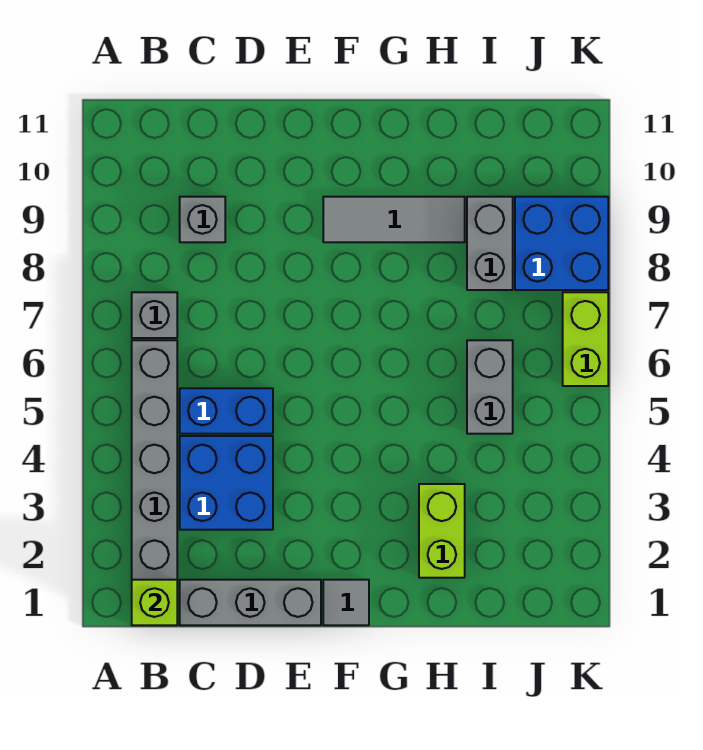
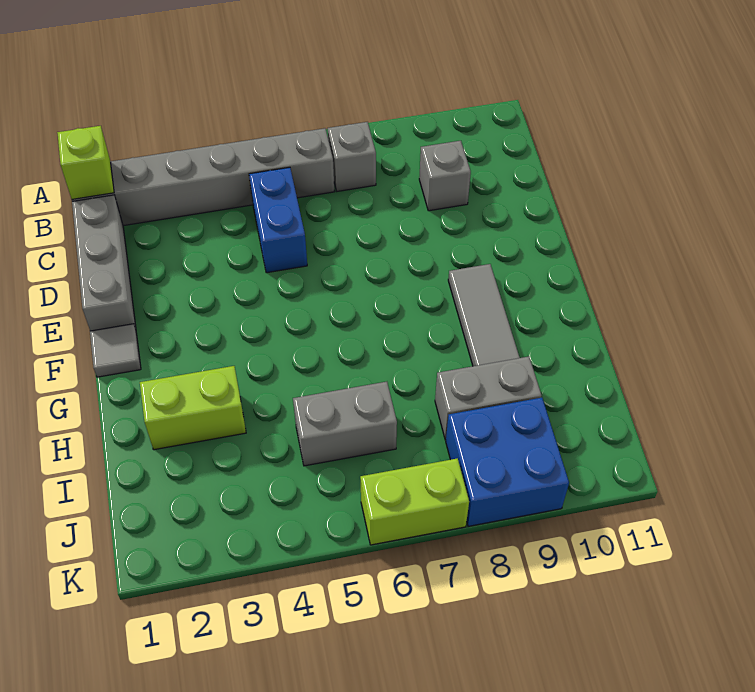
blue brick C3:D4 level 1 -> none

